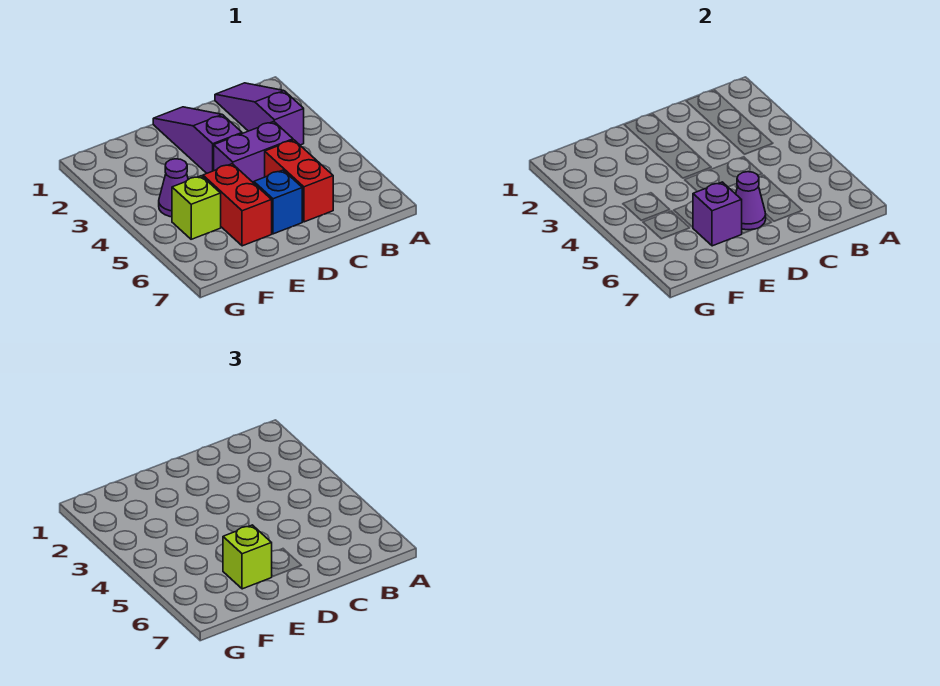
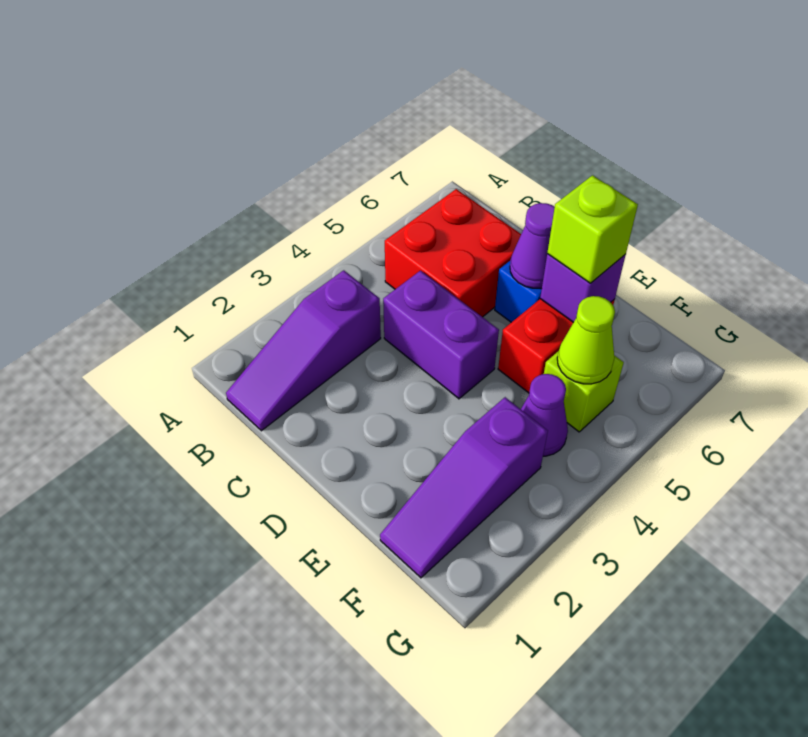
red brick C5:C6 level 1 -> red brick B5:C6 level 1
purple slope D1:D3 level 1 top 3 -> purple slope F1:F3 level 1 top 3
none -> lime cone F5 level 2

